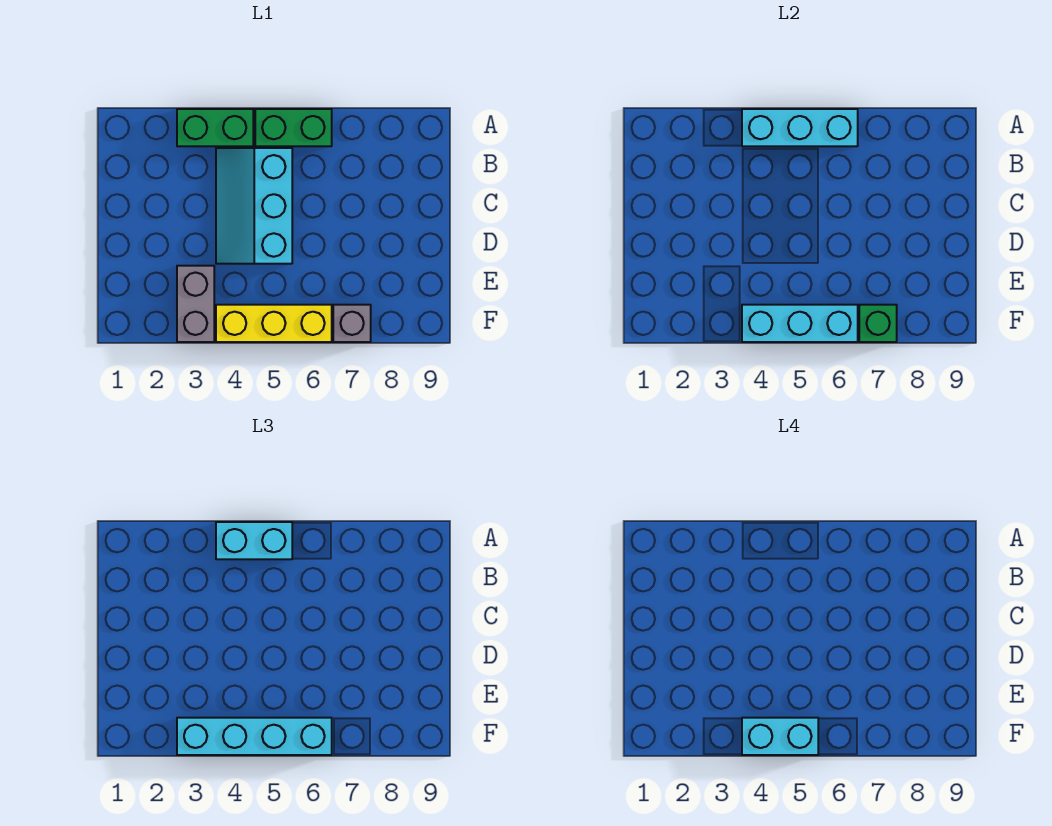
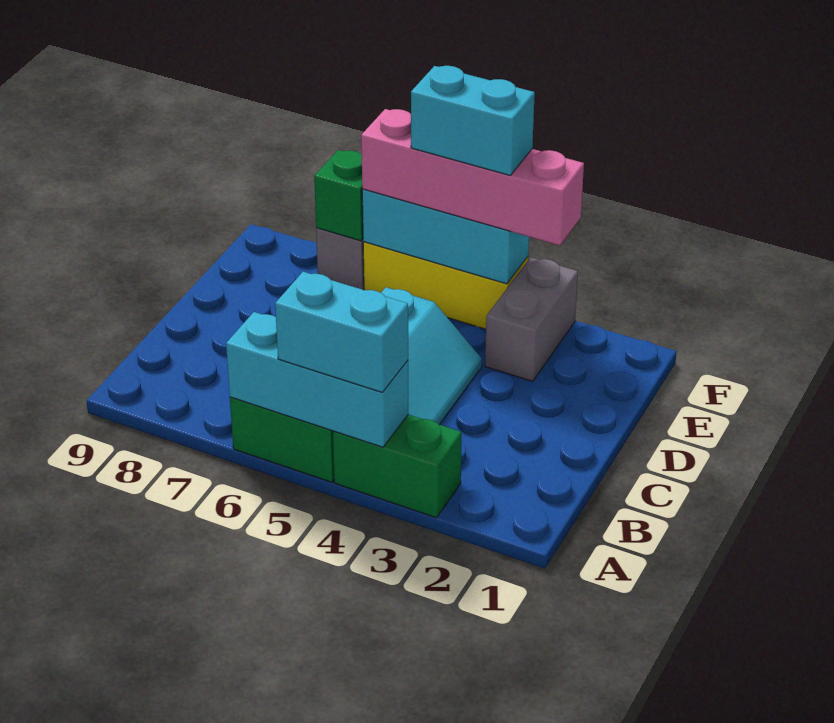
cyan brick F3:F6 level 3 -> pink brick F3:F6 level 3

